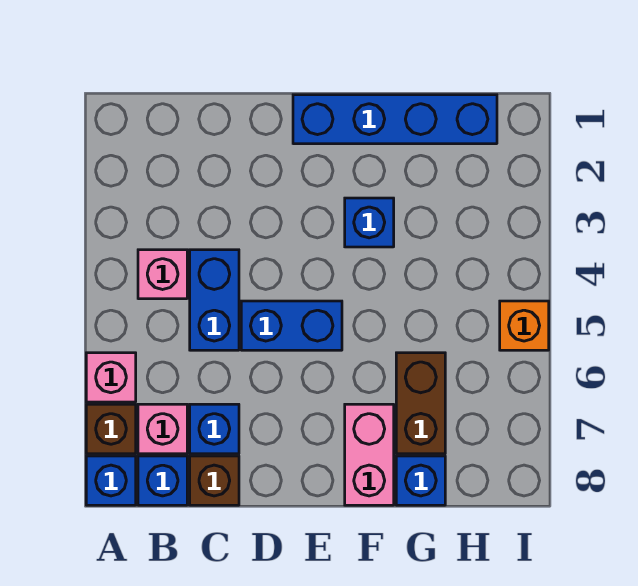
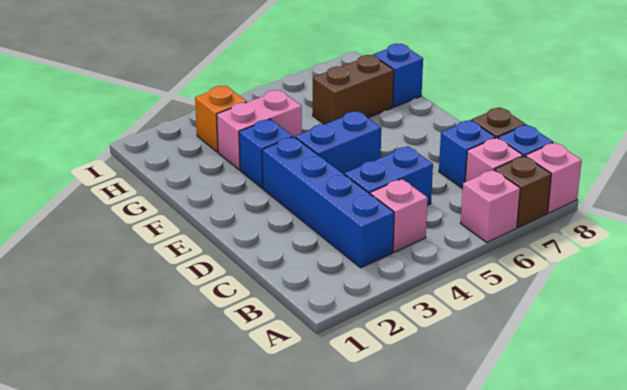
blue brick A8 level 1 -> pink brick A8 level 1
blue brick D5:E5 level 1 -> blue brick E4:E5 level 1
blue brick E1:H1 level 1 -> blue brick B3:E3 level 1
pink brick F7:F8 level 1 -> pink brick G3:G4 level 1
orange brick I5 level 1 -> orange brick H3 level 1

